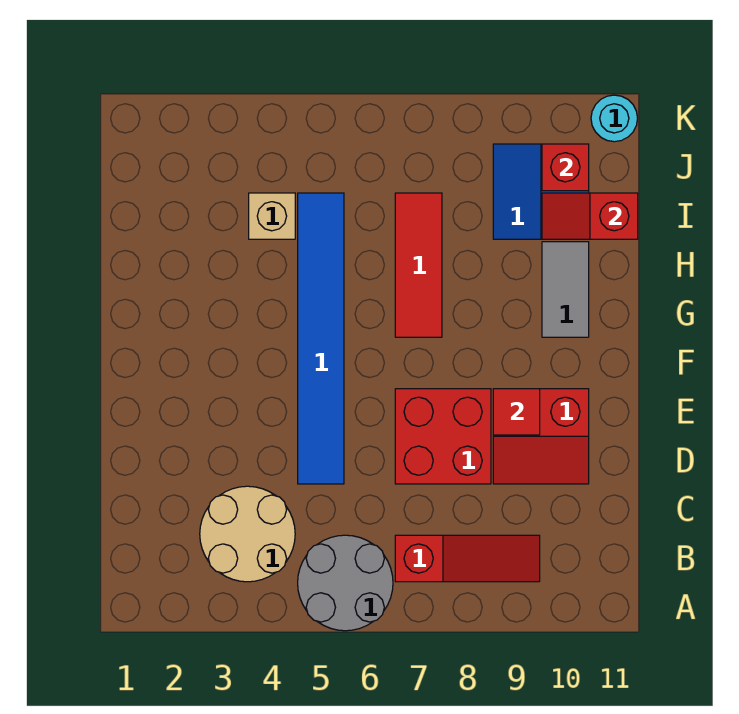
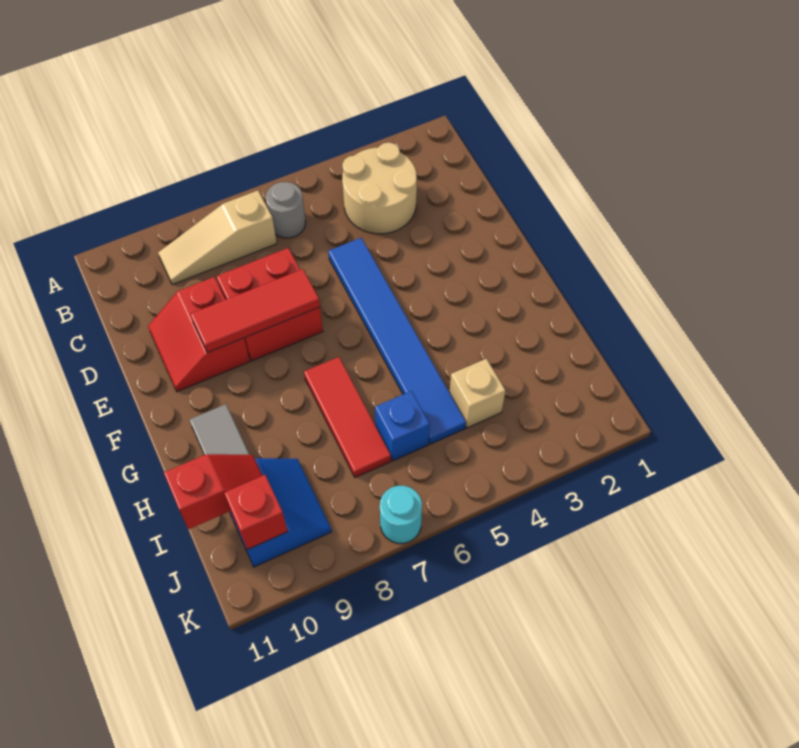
grey round brick A5:B6 level 1 -> grey round brick B6 level 1
red slope B7:B9 level 1 top 7 -> tan slope B7:B9 level 1 top 7
red slope D9:E10 level 1 top E -> red slope D9:E10 level 1 top 9
red tile E9 level 2 -> red tile E7:E9 level 2
none -> blue brick I6 level 1
cyan round brick K11 level 1 -> cyan round brick K7 level 1

